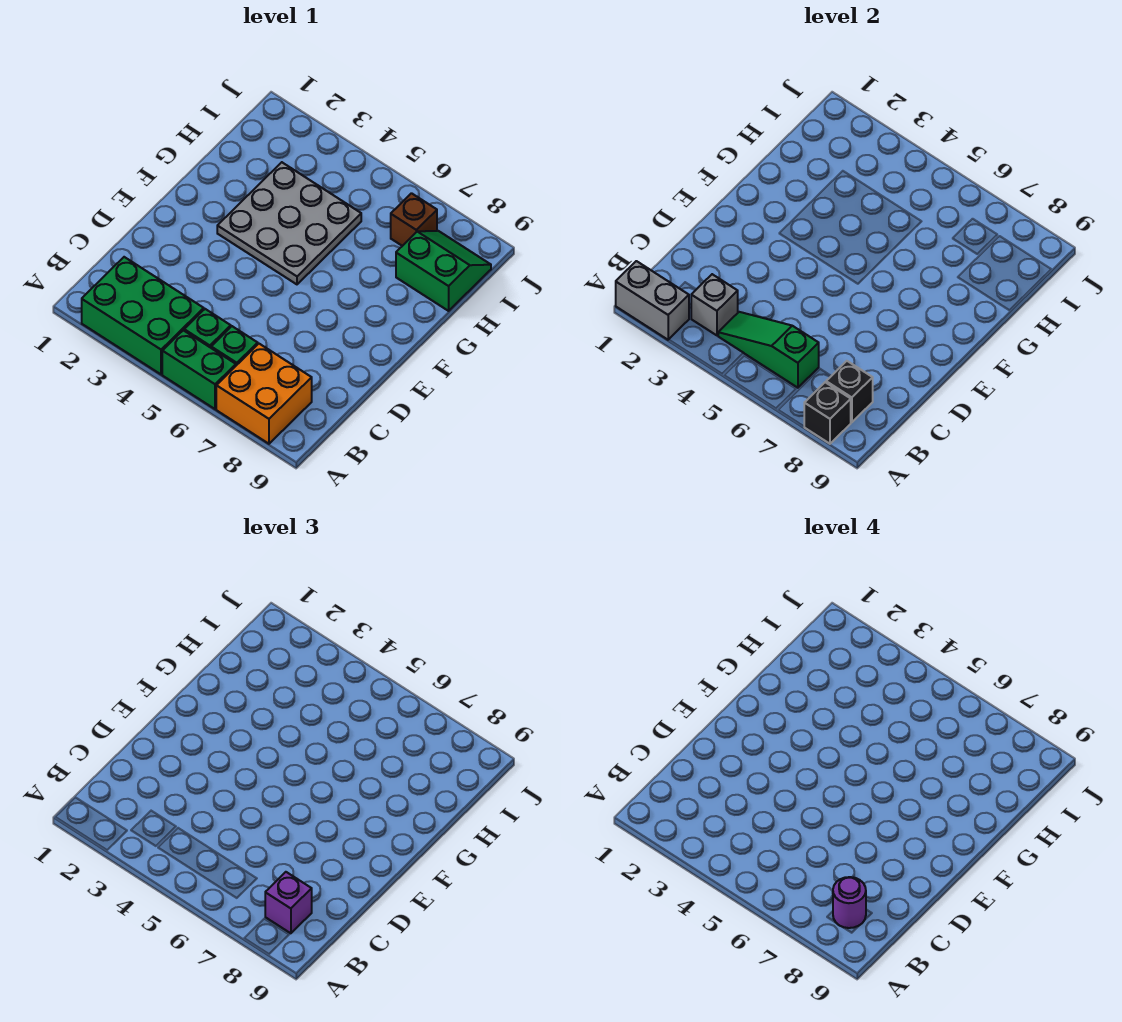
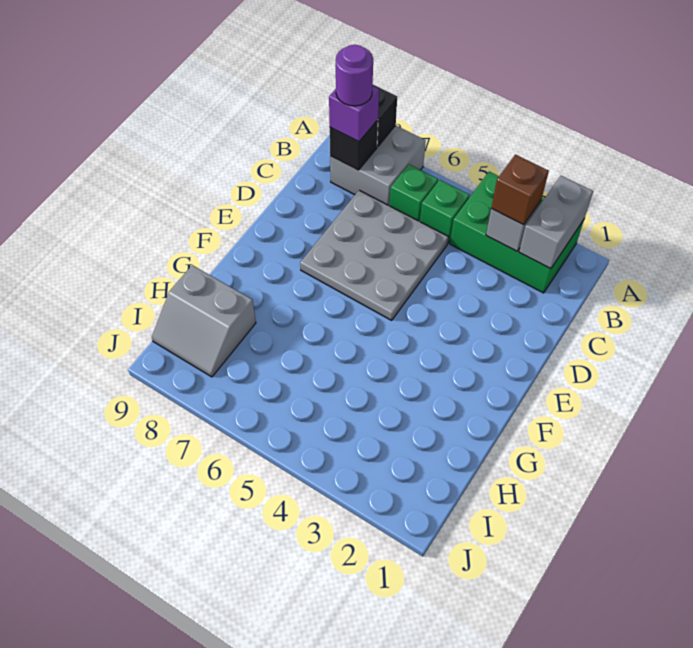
grey brick A1:A2 level 2 -> grey brick A2:B2 level 2
green brick A5:A6 level 1 -> none
orange brick A7:B8 level 1 -> grey brick A7:B8 level 1
green slope B4:B6 level 2 top 6 -> none
grey plate F3:H5 level 1 -> grey plate C5:E7 level 1
green slope H8:I9 level 1 top H -> grey slope H8:I9 level 1 top H
brown brick I7 level 1 -> brown brick B3 level 3

